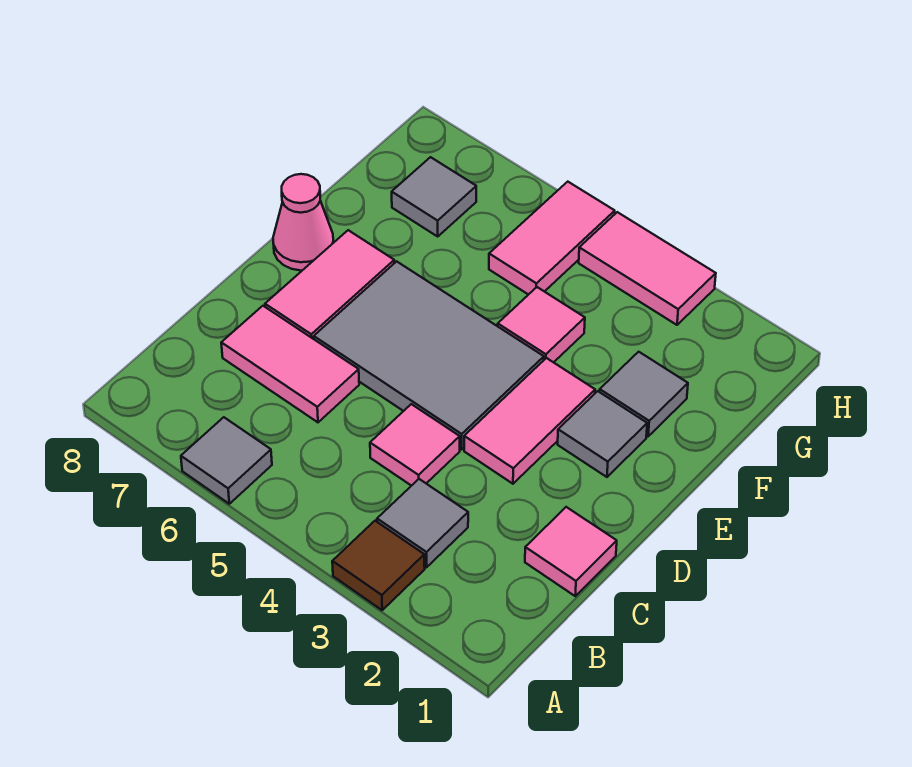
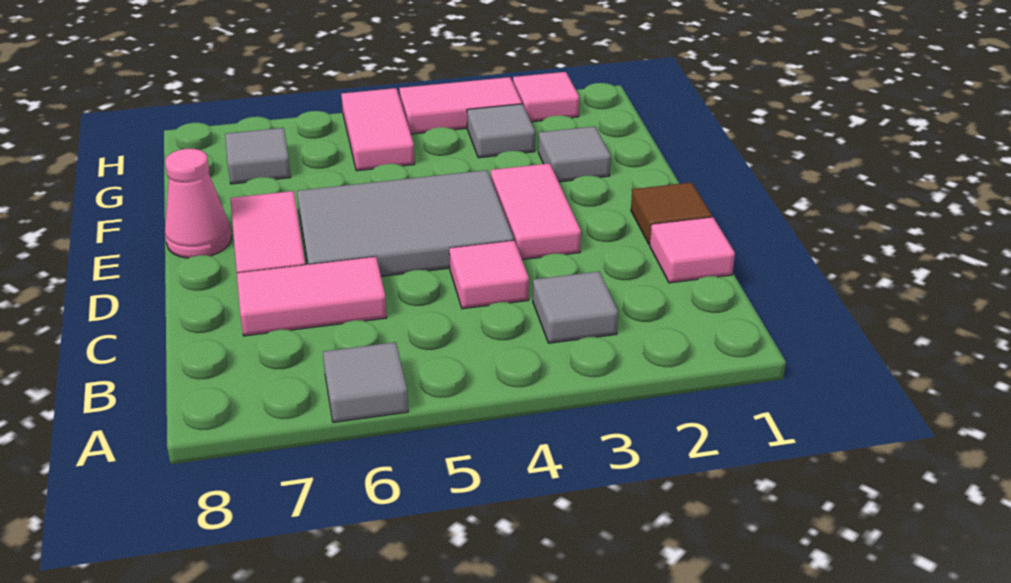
brown tile A3 level 1 -> brown tile D1 level 1
grey tile E2 level 1 -> grey tile G3 level 1
pink tile F4 level 1 -> pink tile H2 level 1

